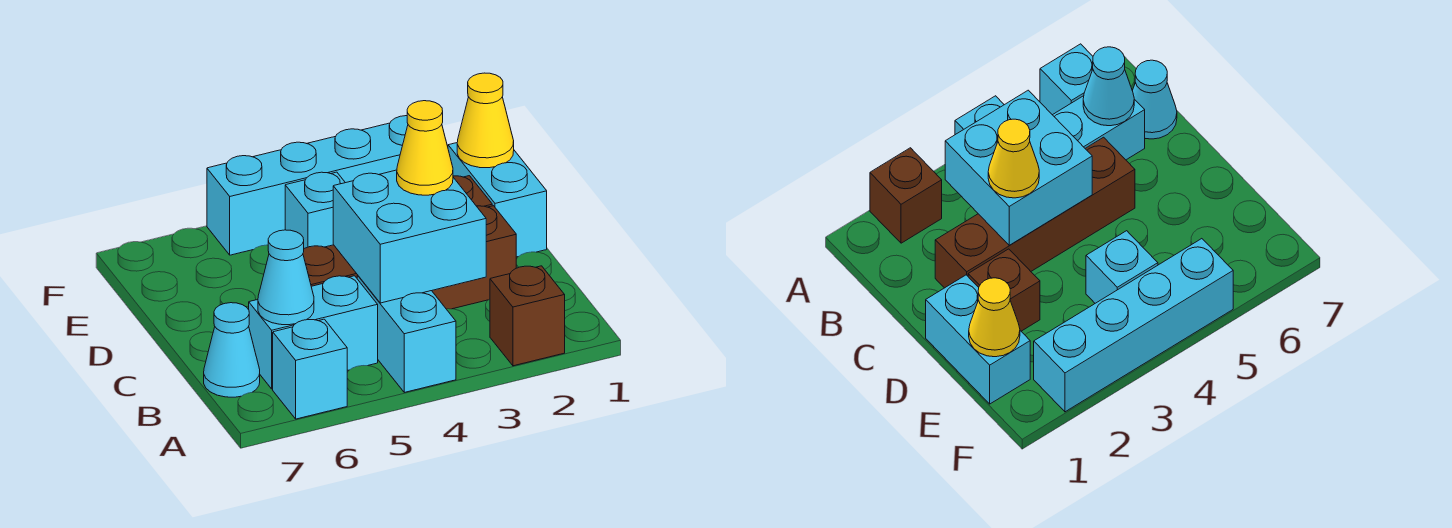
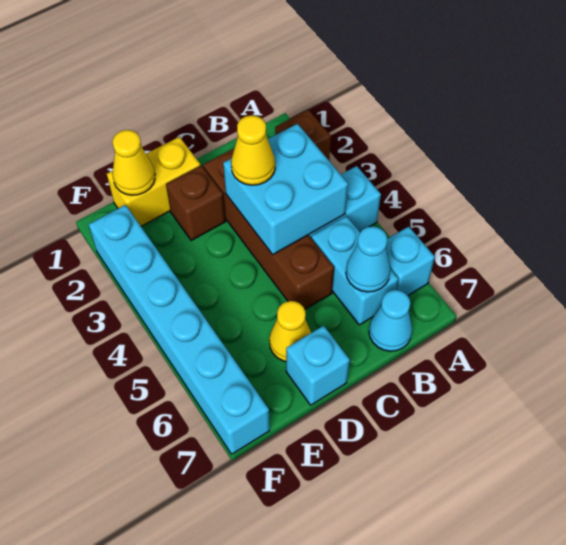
cyan brick D1:E1 level 1 -> yellow brick D1:E1 level 1
none -> yellow cone D6 level 1
cyan brick E4 level 1 -> cyan brick D7 level 1
cyan brick F2:F5 level 1 -> cyan brick F2:F7 level 1

